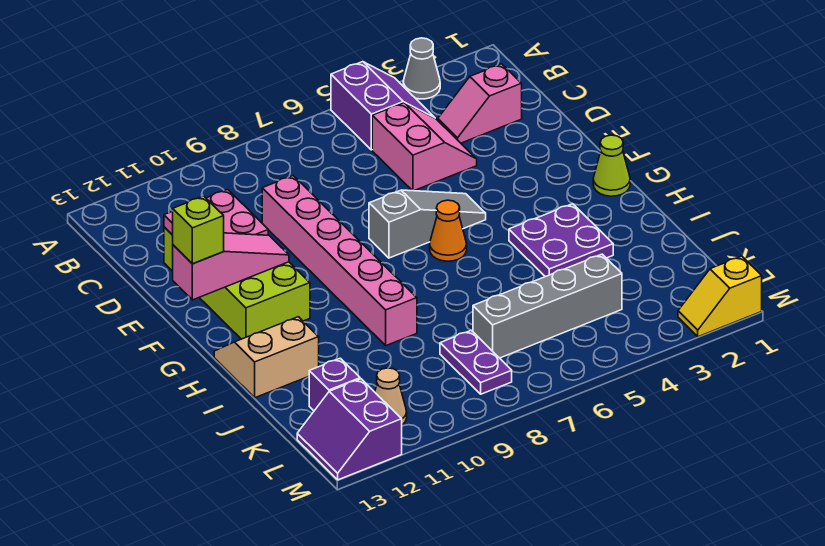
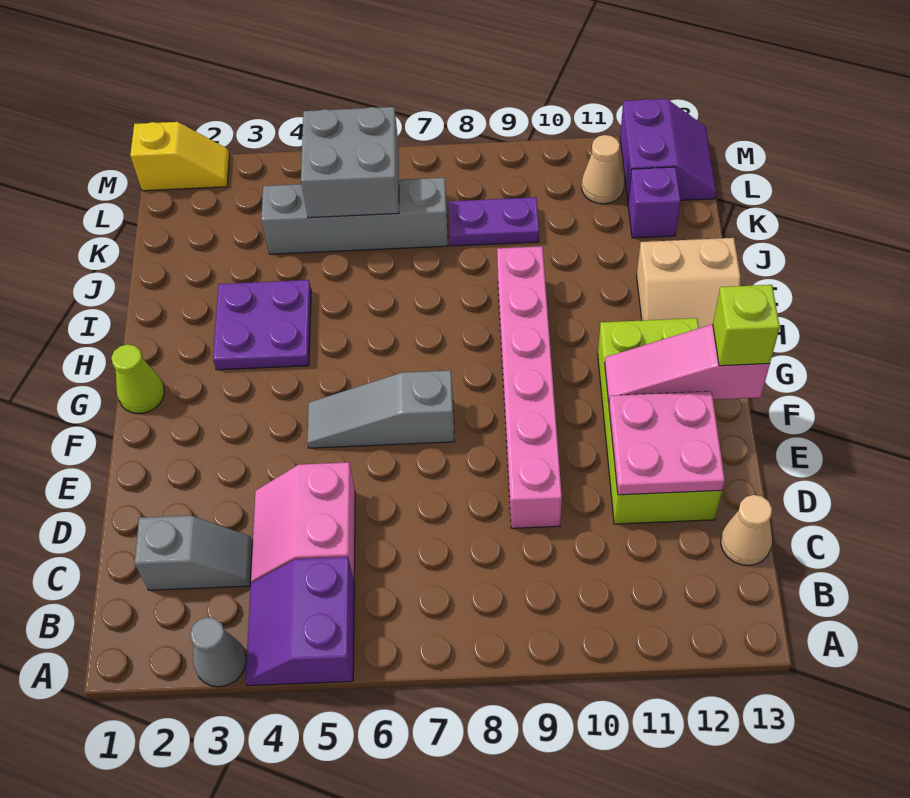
pink slope C2:C3 level 1 top 2 -> grey slope C2:C3 level 1 top 2
none -> tan cone C13 level 1
orange cone G6 level 1 -> none
none -> grey brick K5:L6 level 2
purple plate K8:L8 level 1 -> purple plate K8:K9 level 1

